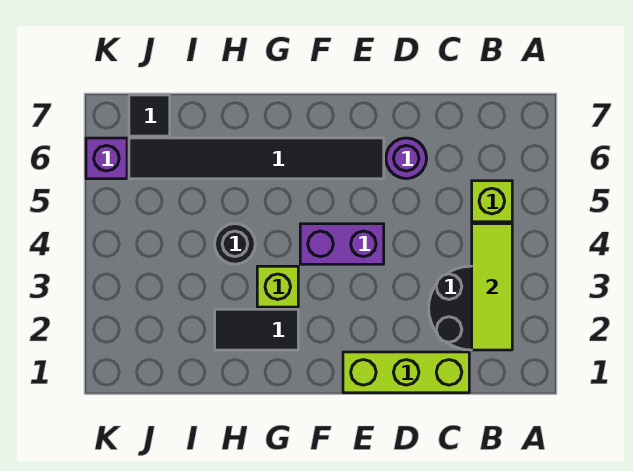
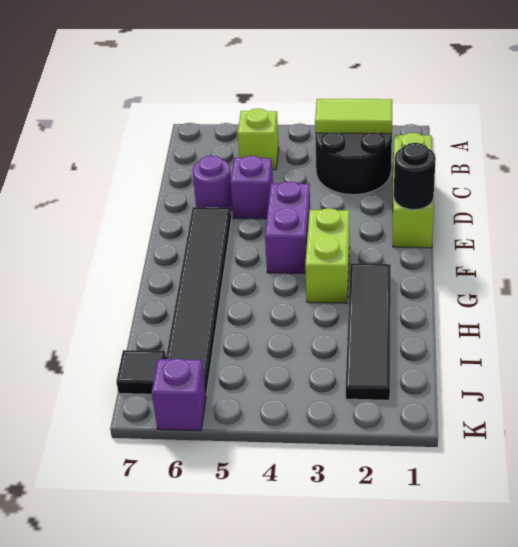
lime tile B2:B4 level 2 -> lime tile B2:B3 level 2
none -> purple brick D5 level 1
black tile G2:H2 level 1 -> black tile G2:J2 level 1
lime brick G3 level 1 -> lime brick F3:G3 level 1
black round brick H4 level 1 -> black round brick E1 level 2

